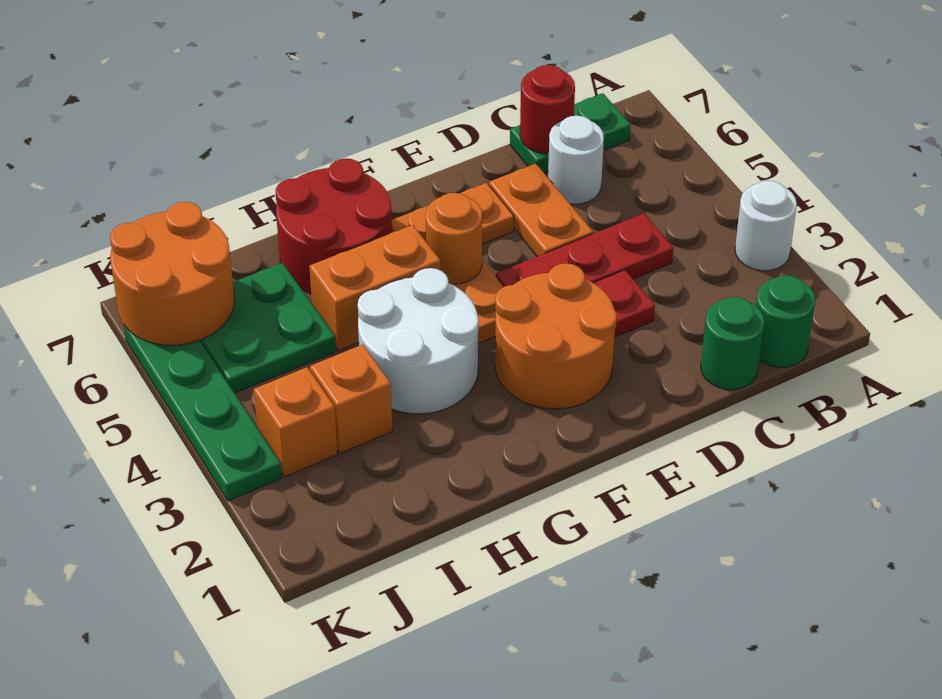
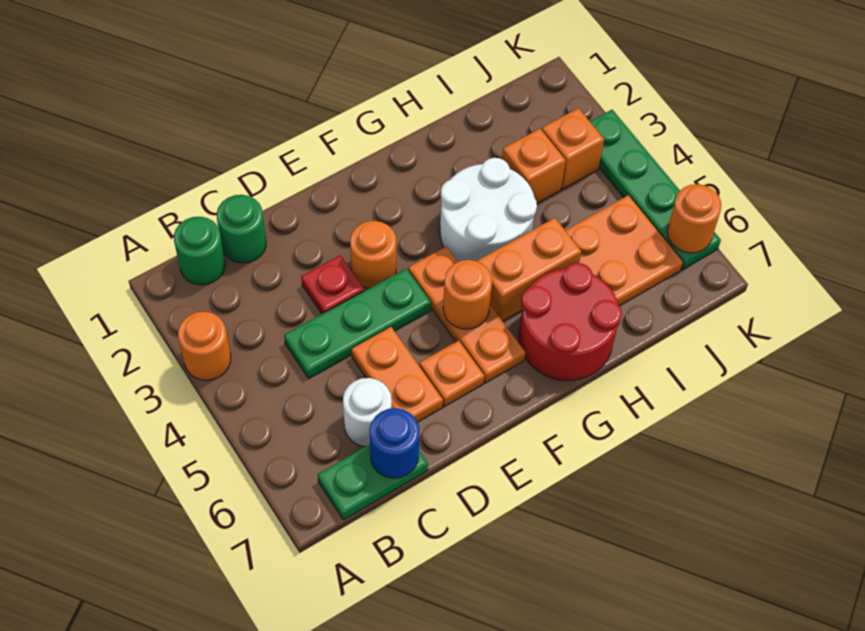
white round brick A3 level 1 -> orange round brick A3 level 1
red plate C4:E4 level 1 -> green plate C4:E4 level 1
red round brick C7 level 2 -> blue round brick C7 level 2
orange round brick E2:F3 level 1 -> orange round brick E3 level 1
green plate I5:J6 level 1 -> orange plate I5:J6 level 1
orange round brick J6:K7 level 2 -> orange round brick K6 level 2

